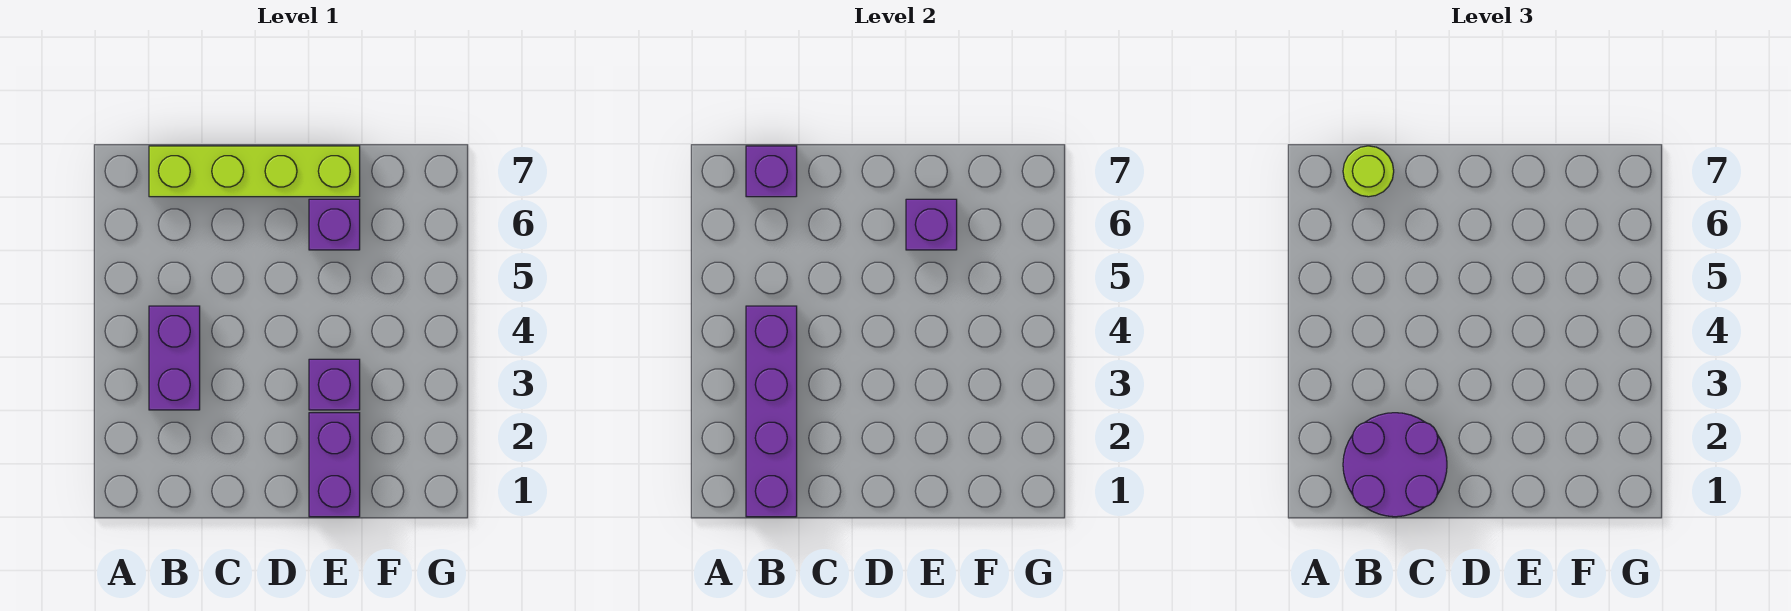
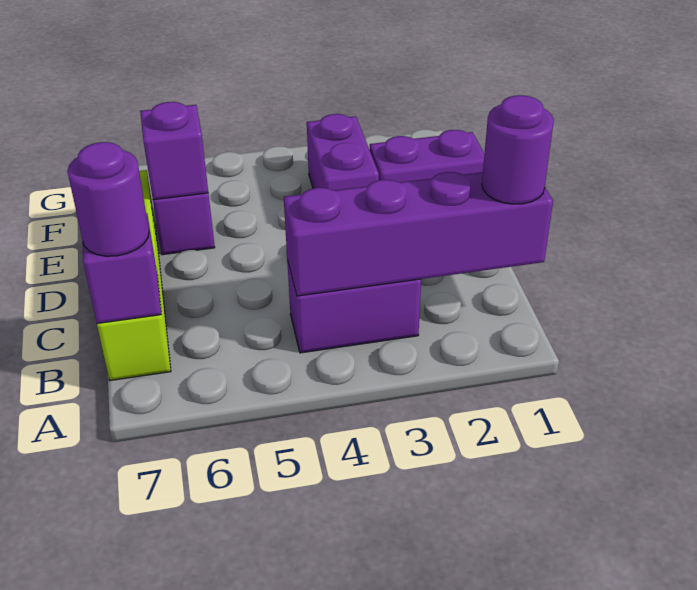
purple round brick B1:C2 level 3 -> purple round brick B1 level 3
lime round brick B7 level 3 -> purple round brick B7 level 3
purple brick E3 level 1 -> purple brick E3:F3 level 1

